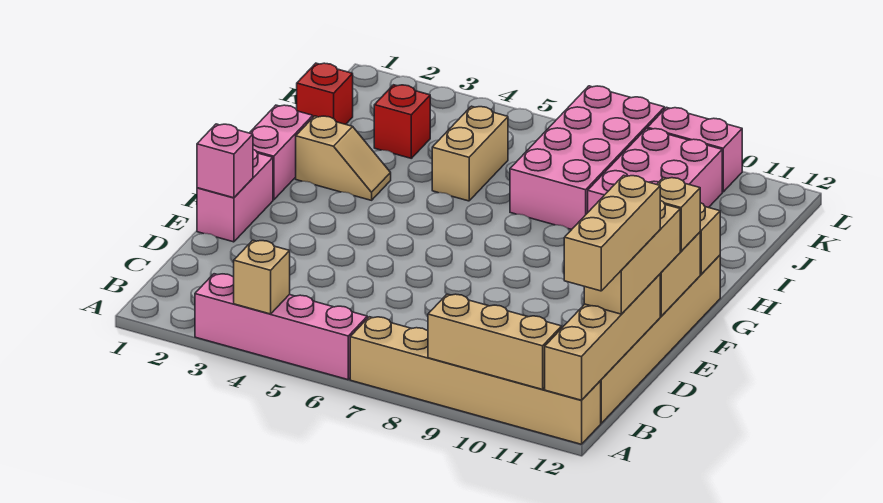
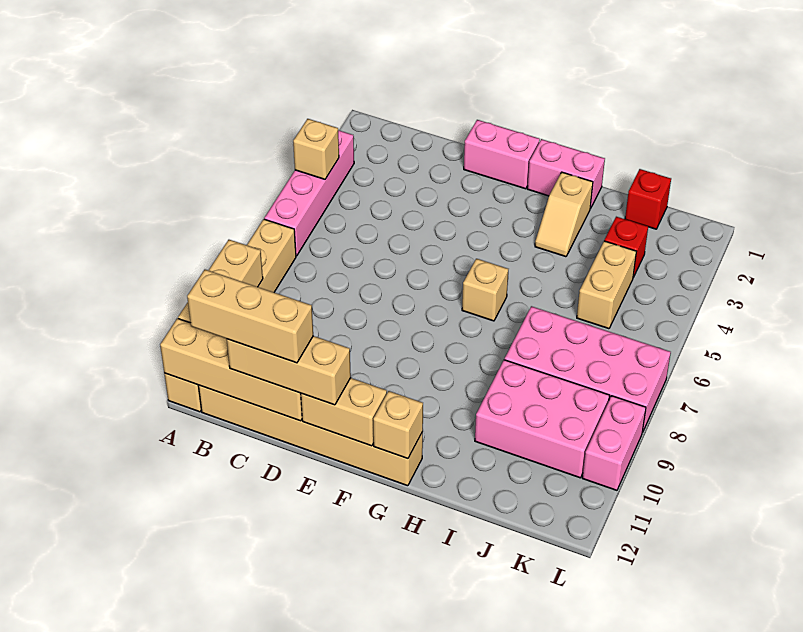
pink brick E1 level 2 -> none
tan brick F12 level 3 -> tan brick G6 level 1
tan brick I5:J5 level 1 -> tan brick J4:J5 level 1

